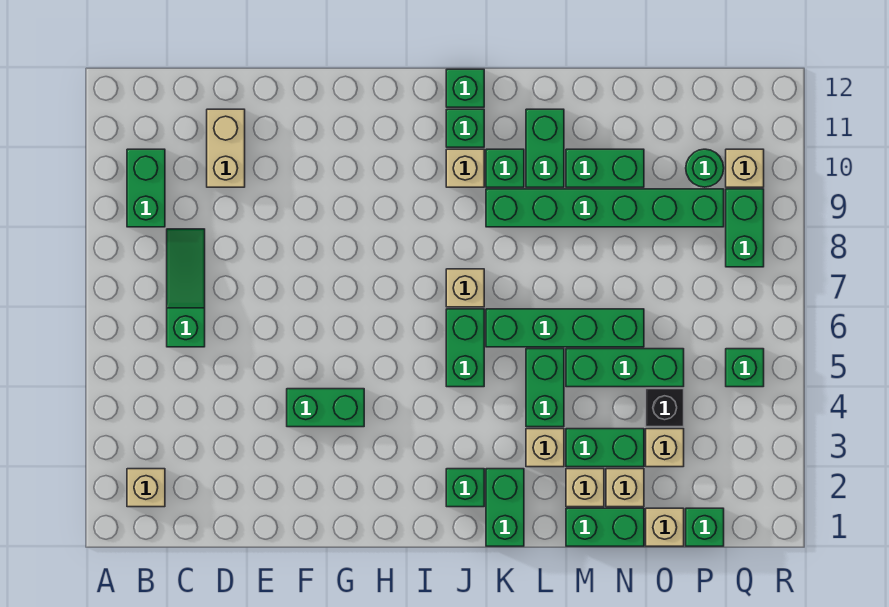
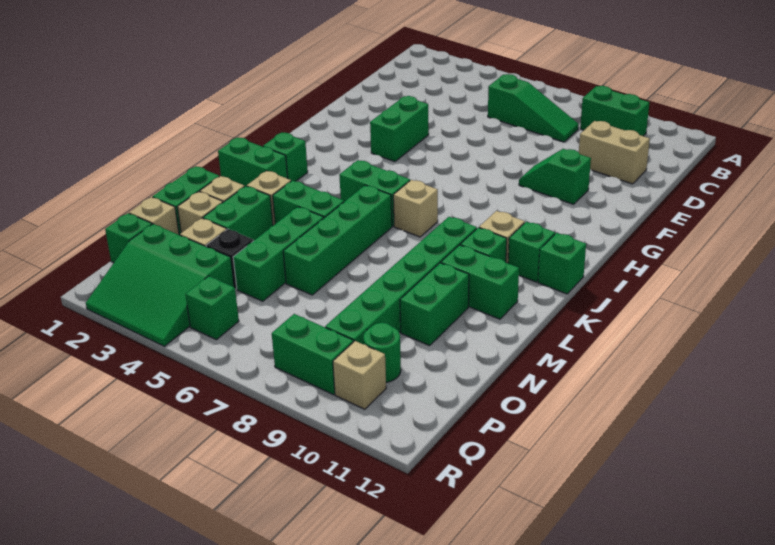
tan brick B2 level 1 -> none
none -> green slope F9:F10 level 1 top 10
none -> green slope P2:R4 level 1 top P

